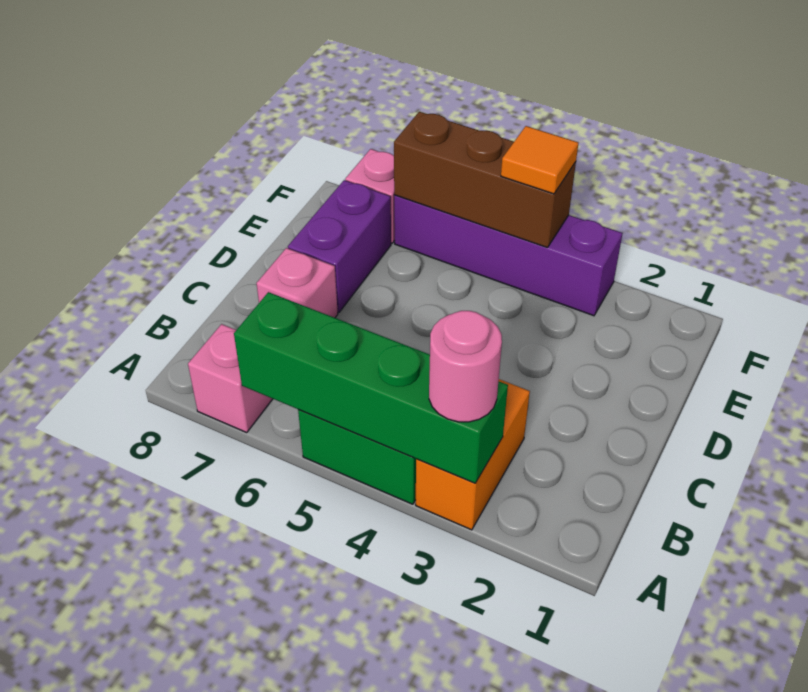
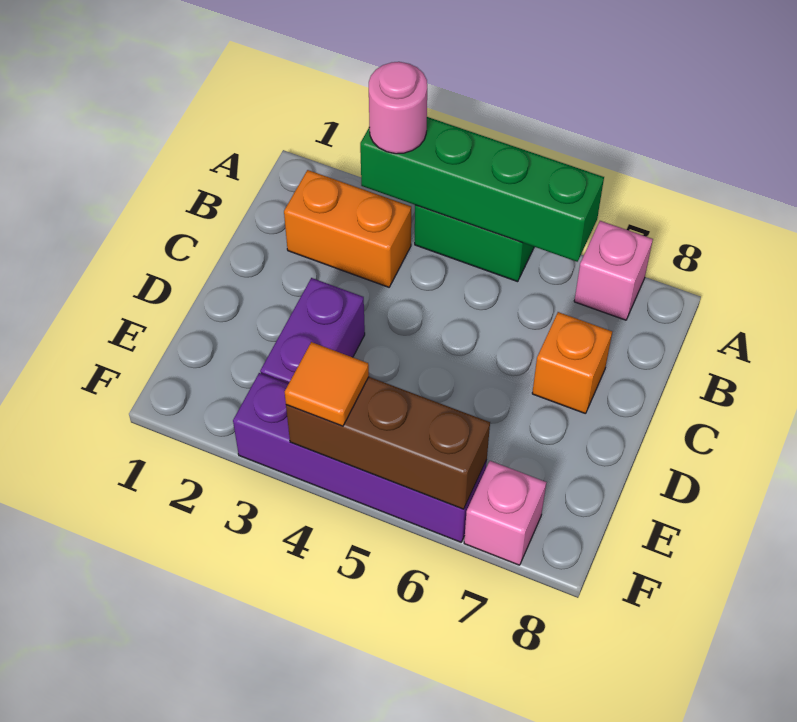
orange brick A3:B3 level 1 -> orange brick B2:B3 level 1
pink brick C7 level 1 -> orange brick C7 level 1
purple brick D7:E7 level 1 -> purple brick D3:E3 level 1

